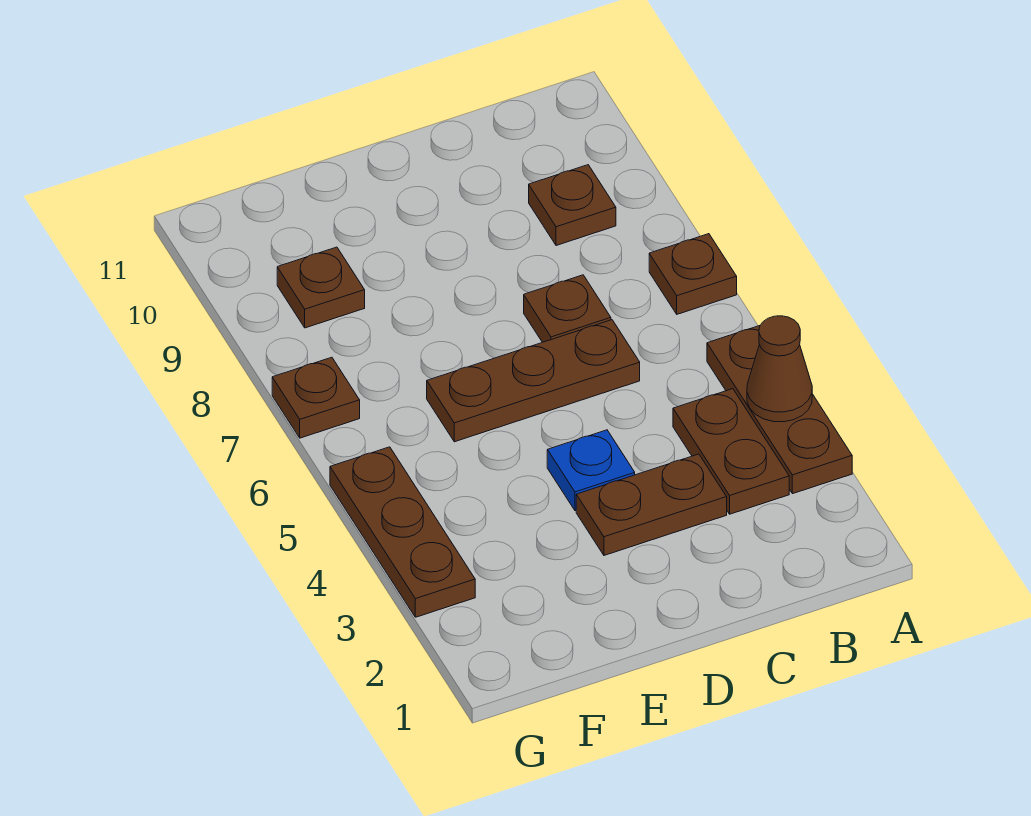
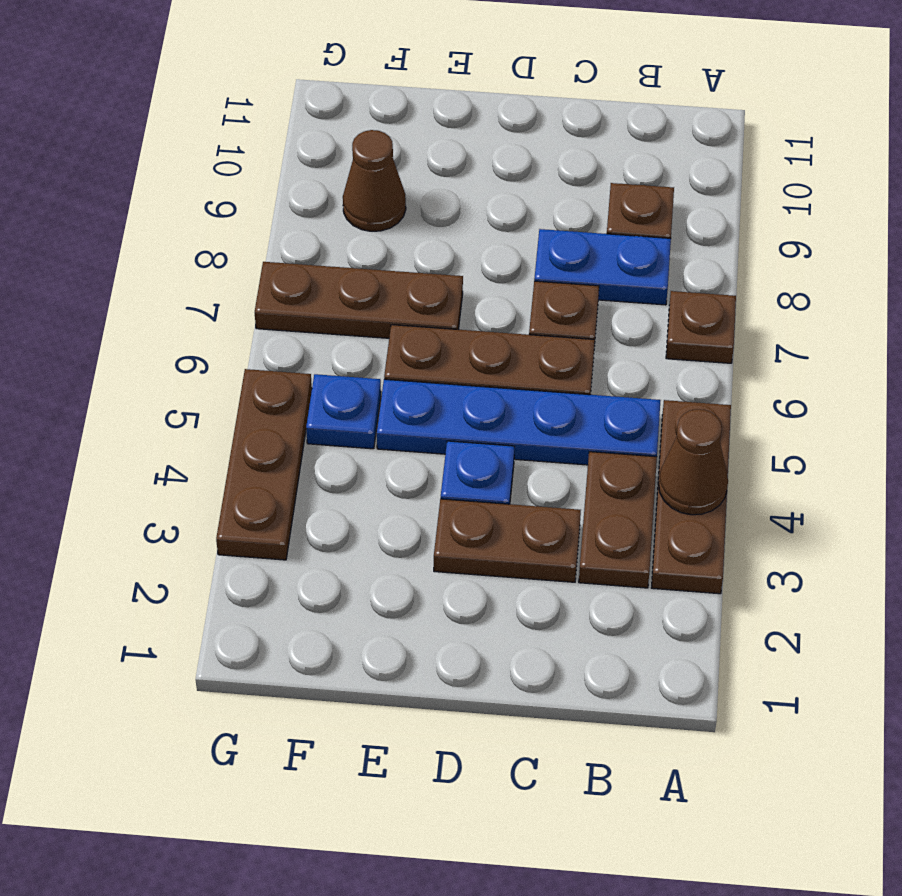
none -> blue plate B5:E5 level 1
none -> blue plate B8:C8 level 1
none -> blue plate F5 level 1
brown plate F9 level 1 -> brown cone F9 level 1
brown plate G7 level 1 -> brown plate E7:G7 level 1

